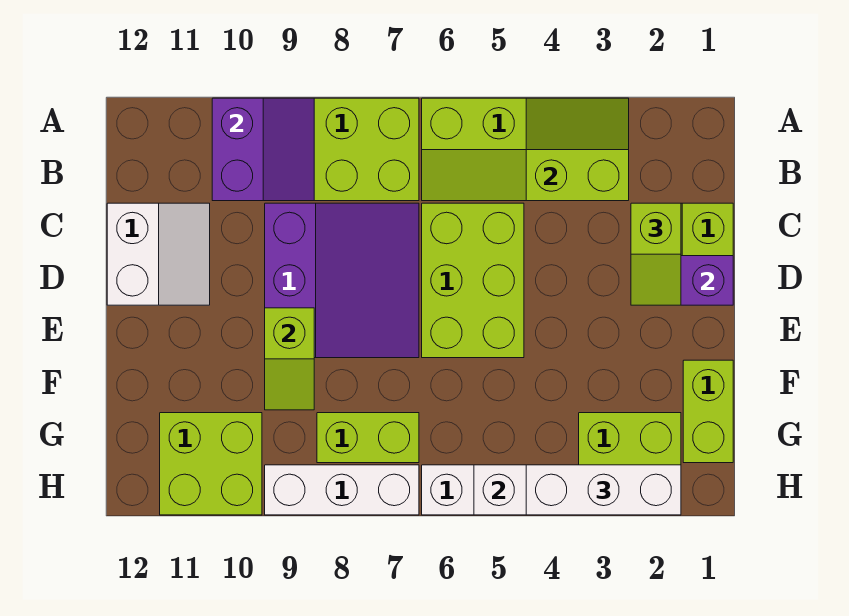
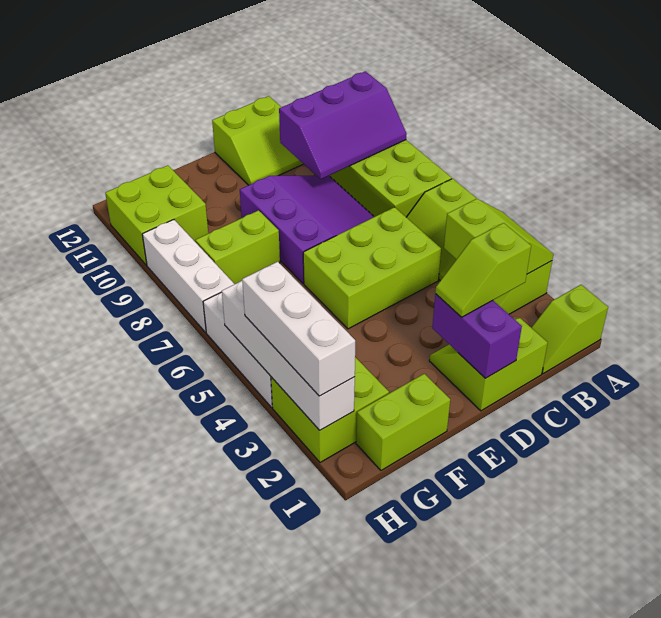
purple slope A9:B10 level 2 top 10 -> purple slope A9:C10 level 2 top 10
purple slope C7:E9 level 1 top 9 -> purple slope C7:E9 level 1 top E
white slope C11:D12 level 1 top 12 -> lime slope C11:D12 level 1 top 12
lime slope E9:F9 level 2 top E -> lime slope A1:B1 level 1 top A
lime brick G7:G8 level 1 -> lime brick F8:G8 level 1

